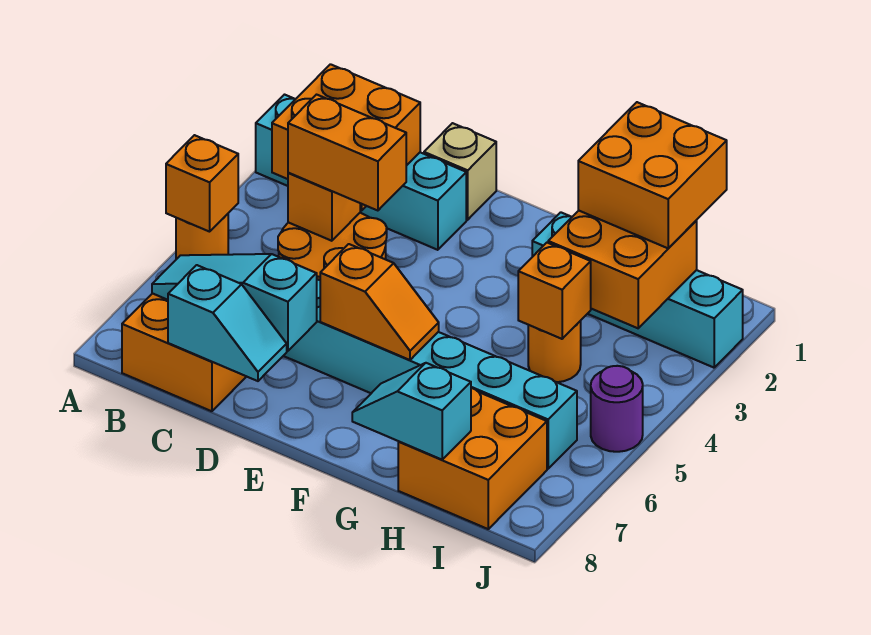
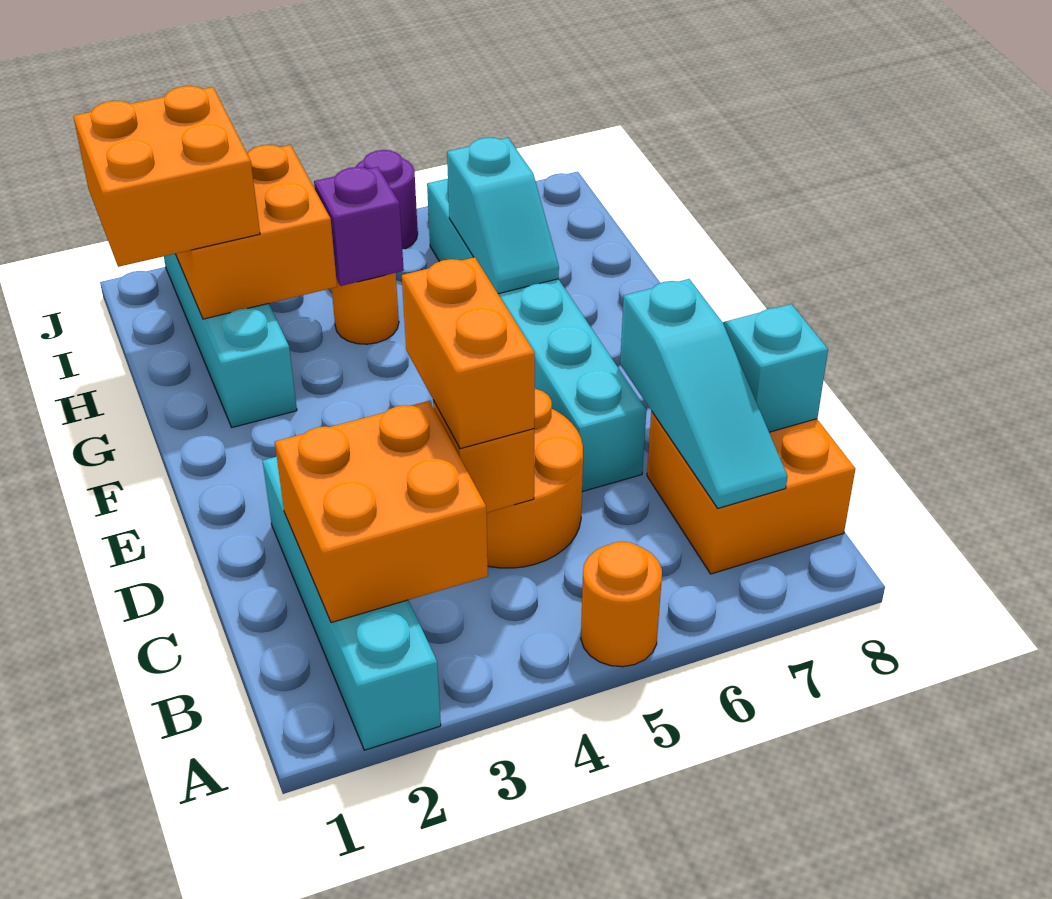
orange brick A5 level 2 -> none
tan brick D1 level 1 -> none
orange slope E6:F6 level 2 top E -> none
cyan slope G8:H8 level 2 top H -> cyan slope G6:H6 level 2 top H
orange brick H4 level 2 -> purple brick H4 level 2
orange brick H7:I8 level 1 -> none

